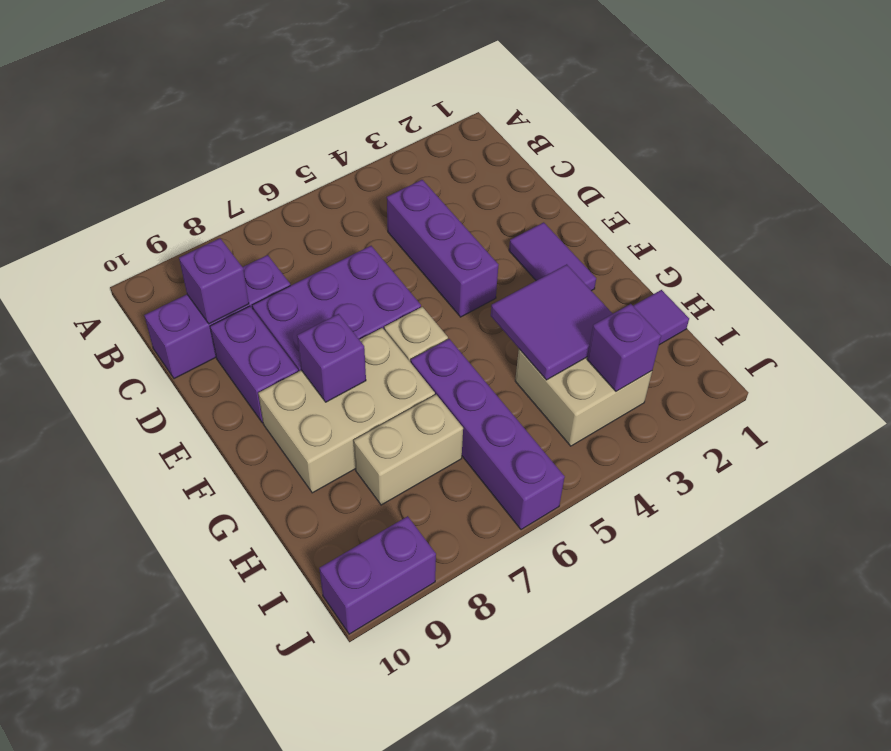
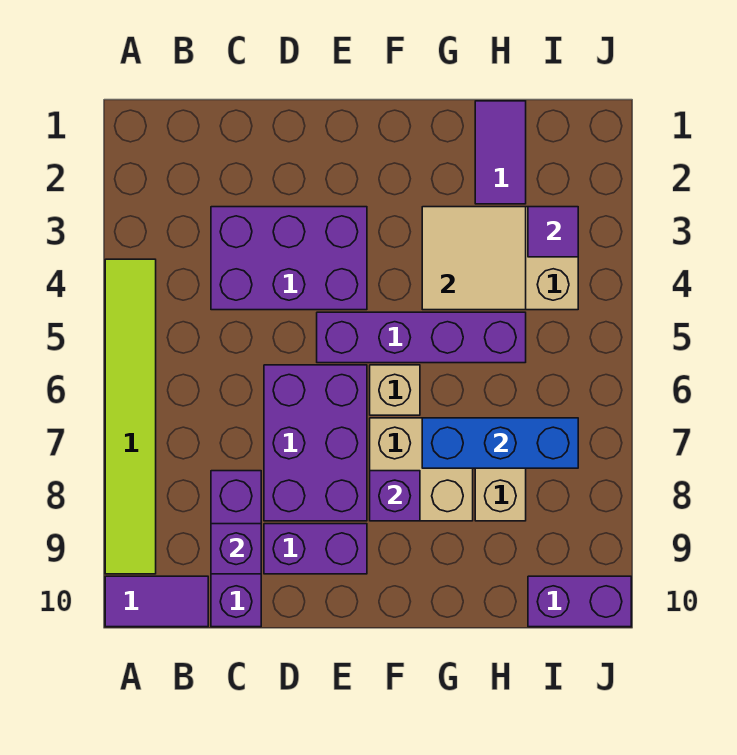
none -> lime tile A4:A9 level 1
purple brick C4:E4 level 1 -> purple brick C3:E4 level 1
purple tile E2:F2 level 1 -> purple tile A10:B10 level 1
tan brick F7:G9 level 1 -> tan brick F7:G8 level 1
purple tile G3:H4 level 2 -> tan tile G3:H4 level 2
purple brick G6:J6 level 1 -> purple brick E5:H5 level 1
none -> blue brick G7:I7 level 2
purple brick I3 level 2 -> purple tile I3 level 2
purple brick J9:J10 level 1 -> purple brick I10:J10 level 1

